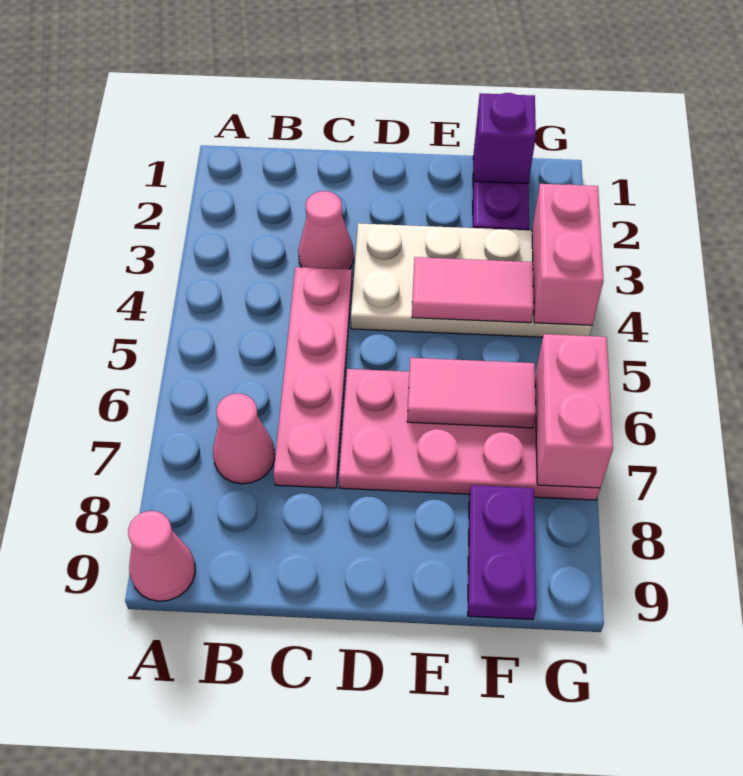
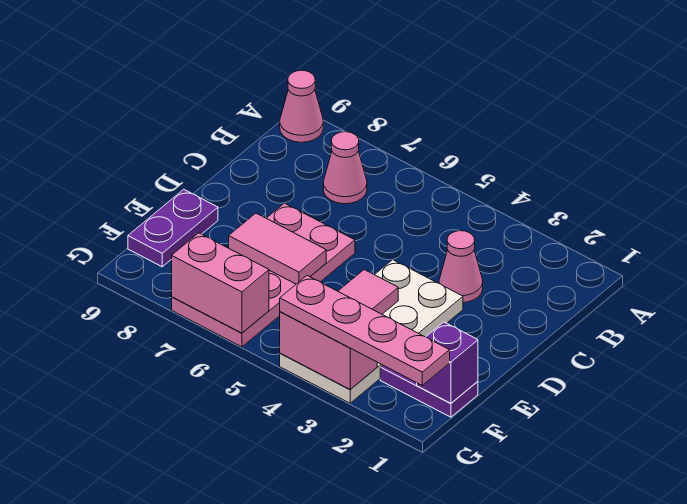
pink plate C4:C7 level 1 -> pink plate G1:G4 level 3
pink tile E6:F6 level 2 -> pink tile E6:E7 level 2
purple plate F8:F9 level 1 -> purple plate E9:F9 level 1

